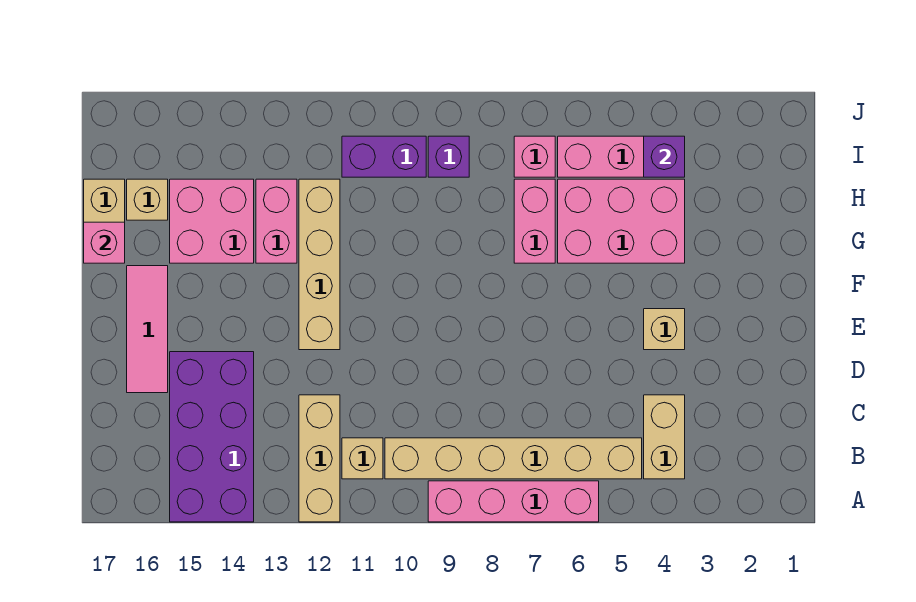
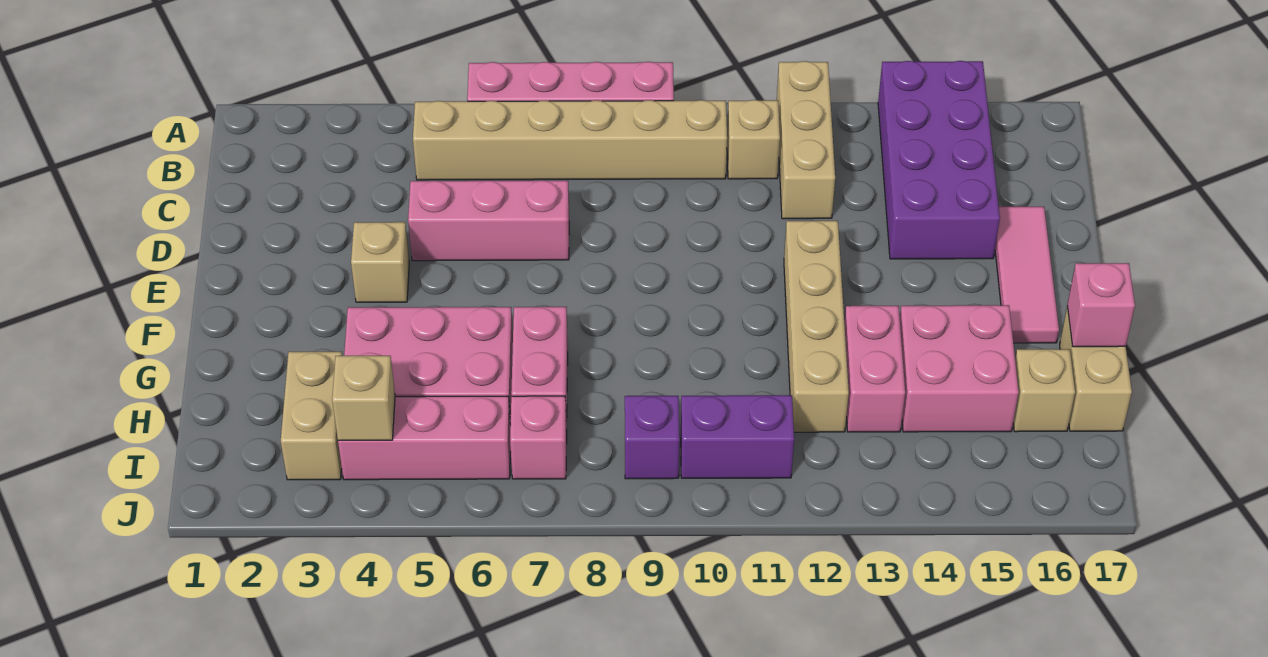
tan brick B4:C4 level 1 -> tan brick H3:I3 level 1
none -> pink brick D5:D7 level 1
purple brick I4 level 2 -> tan brick I4 level 2

